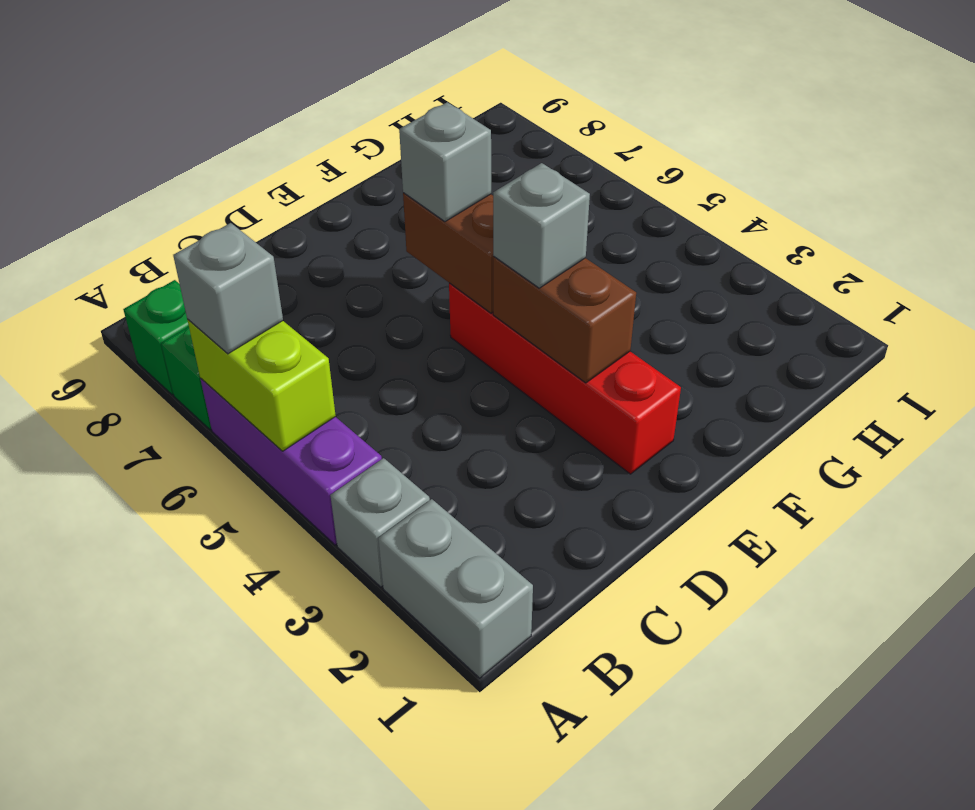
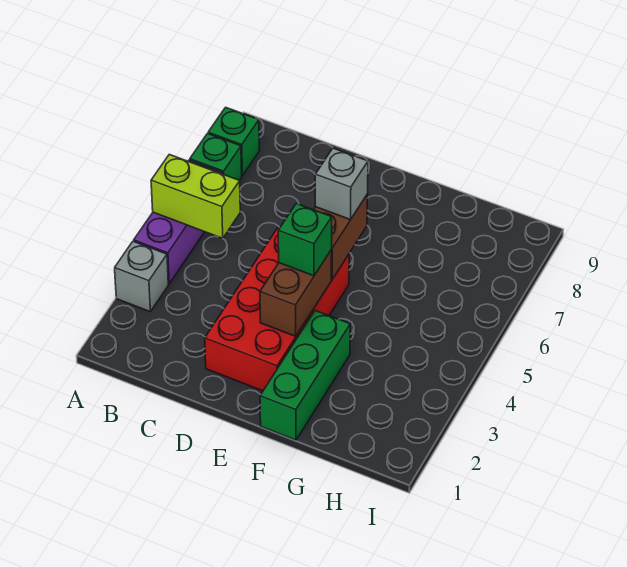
grey brick A1:A2 level 1 -> none
lime brick A5:A6 level 2 -> lime brick A5:B5 level 2
grey brick A6 level 3 -> none
red brick E2:E5 level 1 -> red brick D2:E5 level 1
grey brick E4 level 3 -> green brick E4 level 3
none -> green brick F1:F3 level 1

